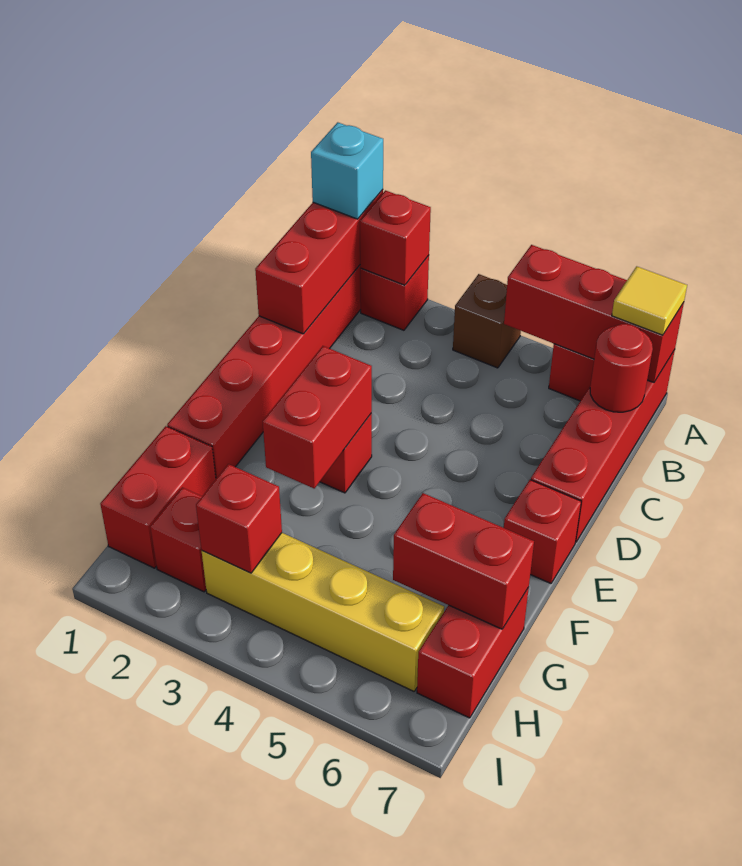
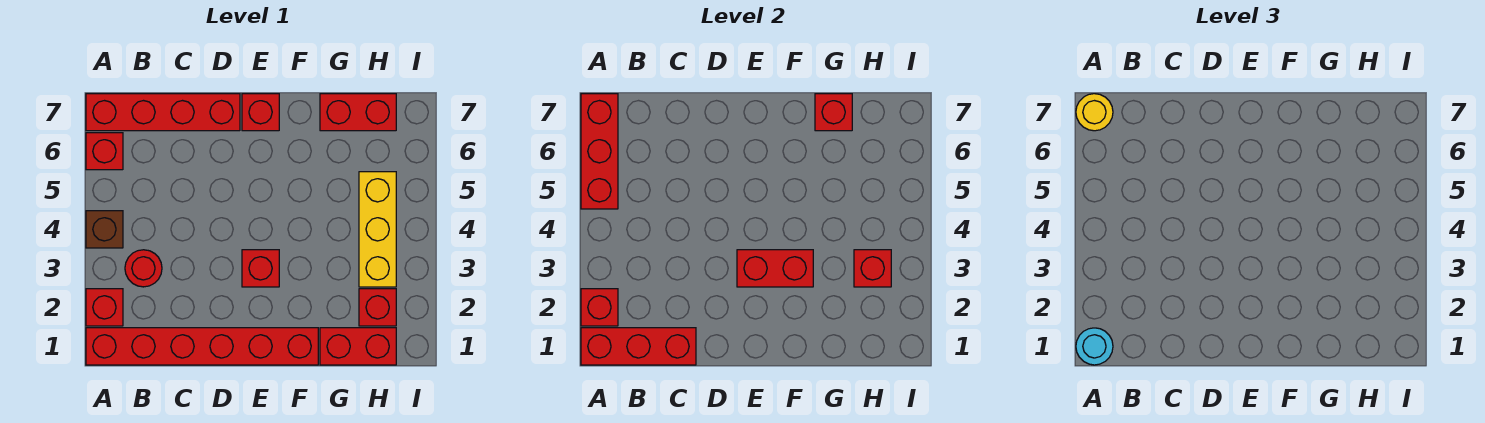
cyan brick A1 level 3 -> cyan round brick A1 level 3
yellow tile A7 level 3 -> yellow round brick A7 level 3
red round brick B7 level 2 -> red round brick B3 level 1
red brick G6:G7 level 2 -> red brick G7 level 2
yellow brick H3:H6 level 1 -> yellow brick H3:H5 level 1

